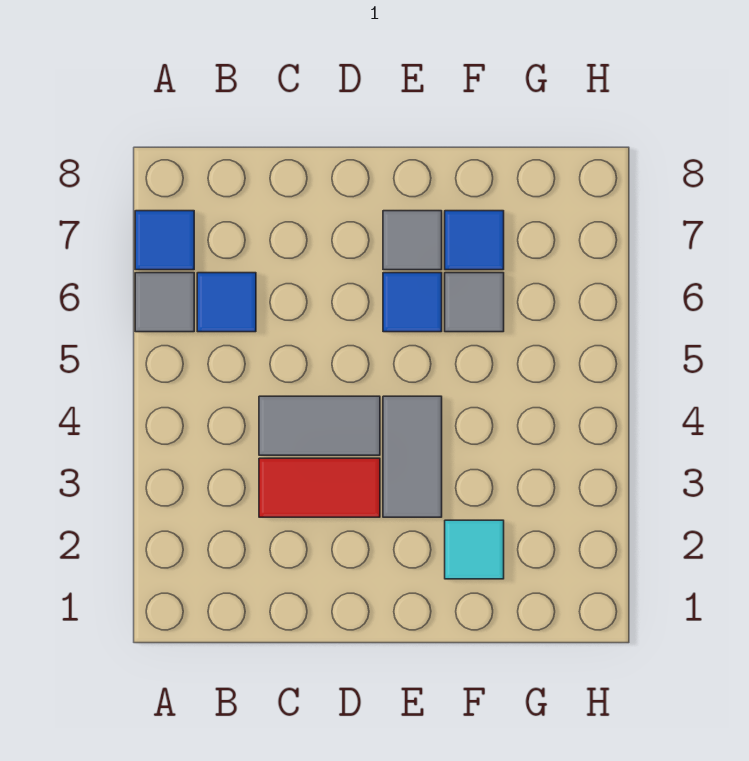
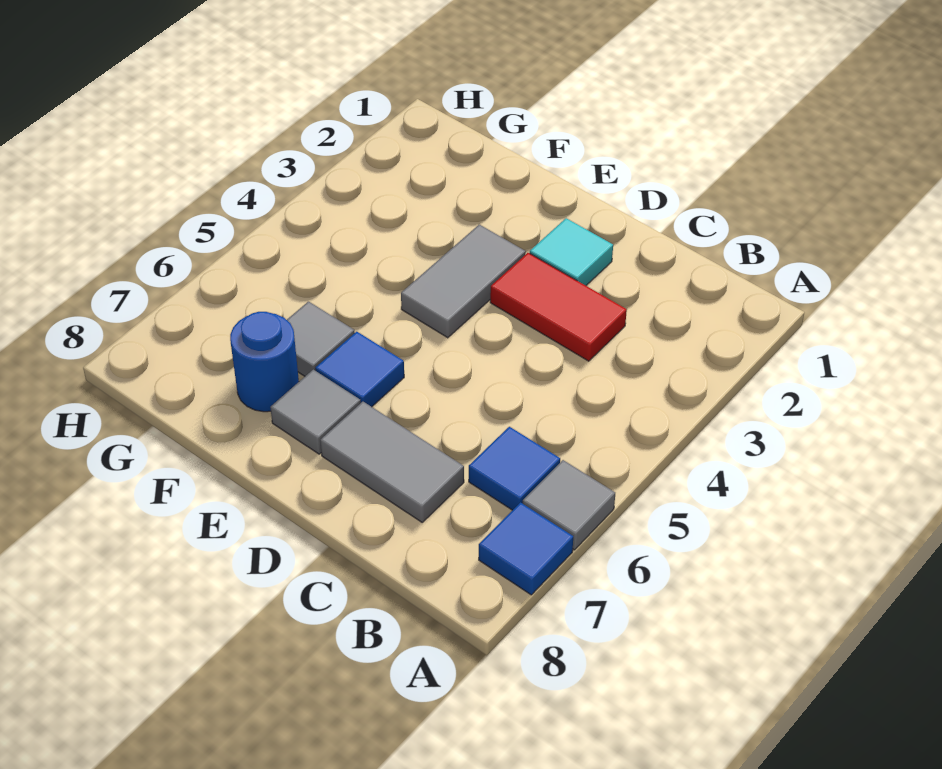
grey tile C4:D4 level 1 -> grey tile C7:D7 level 1
cyan tile F2 level 1 -> cyan tile D2 level 1
blue tile F7 level 1 -> blue round brick F7 level 1

